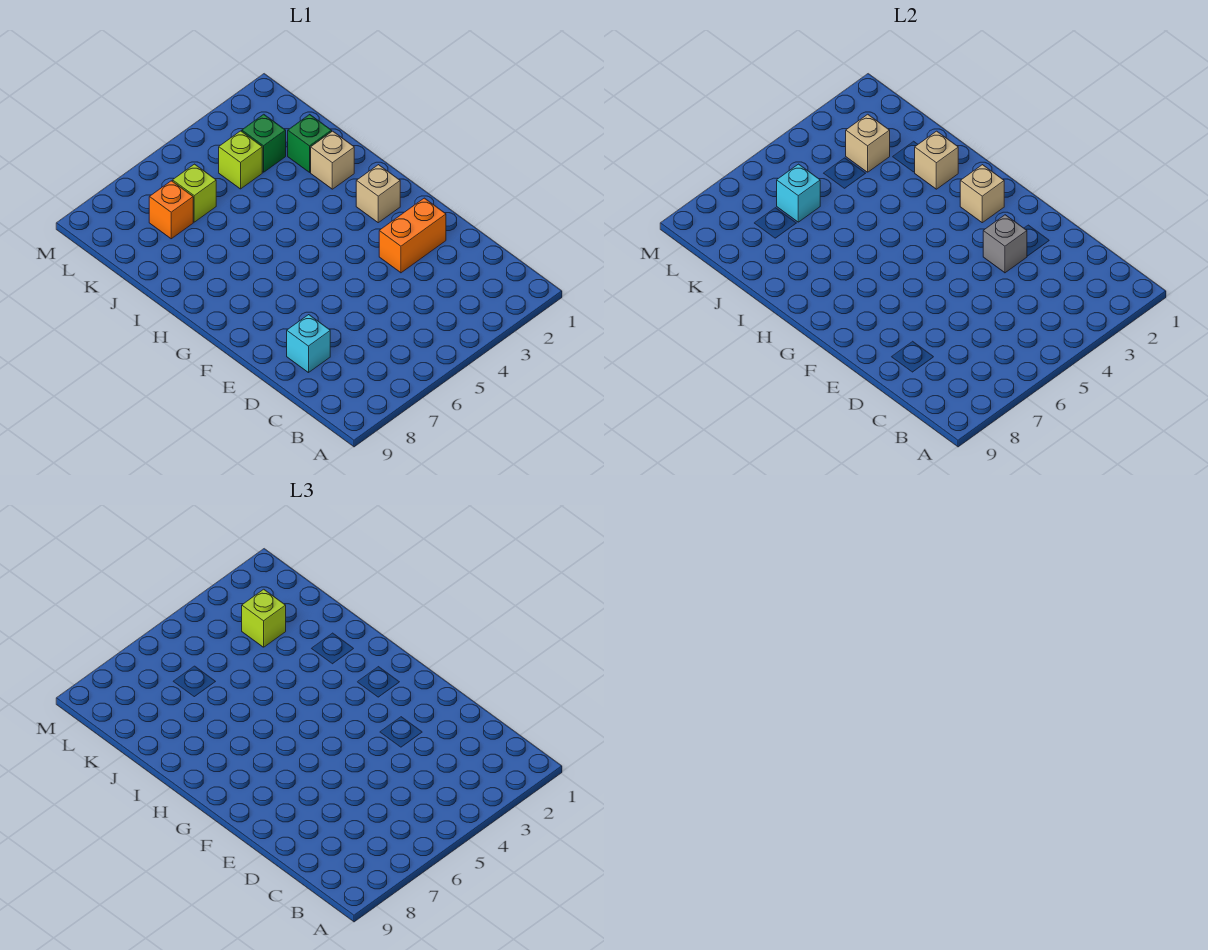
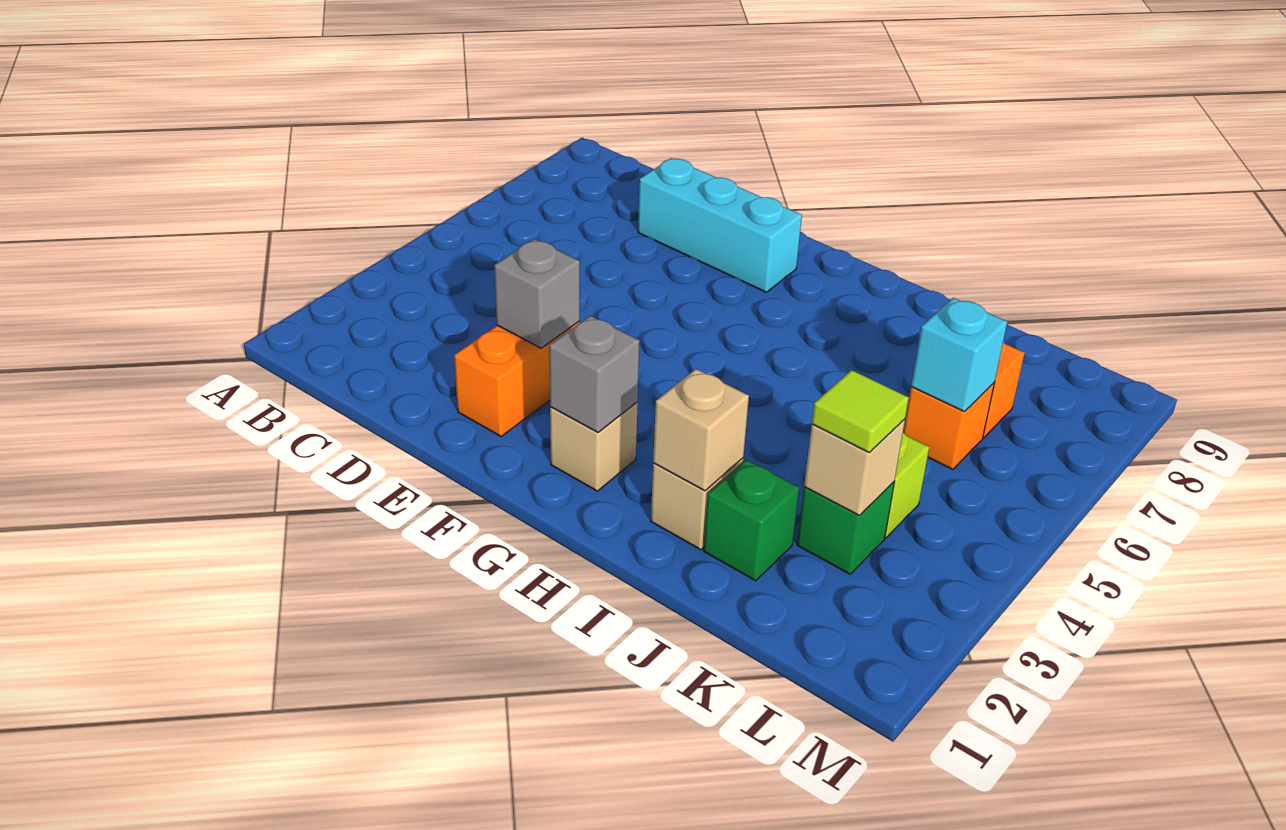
cyan brick D8 level 1 -> cyan brick D8:F8 level 1
tan brick G2 level 2 -> grey brick G2 level 2
lime brick K3 level 3 -> lime tile K3 level 3
lime brick K6 level 1 -> orange brick K6 level 1

